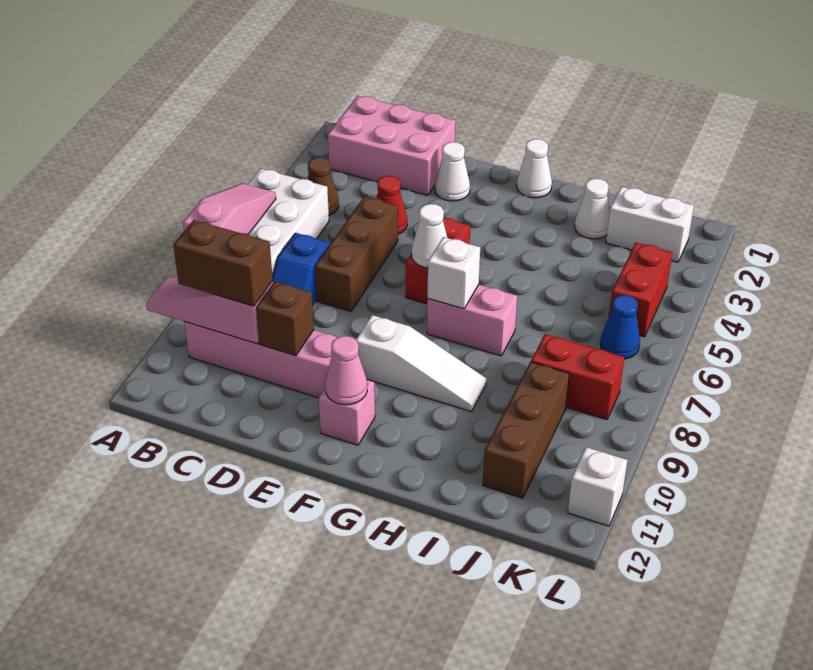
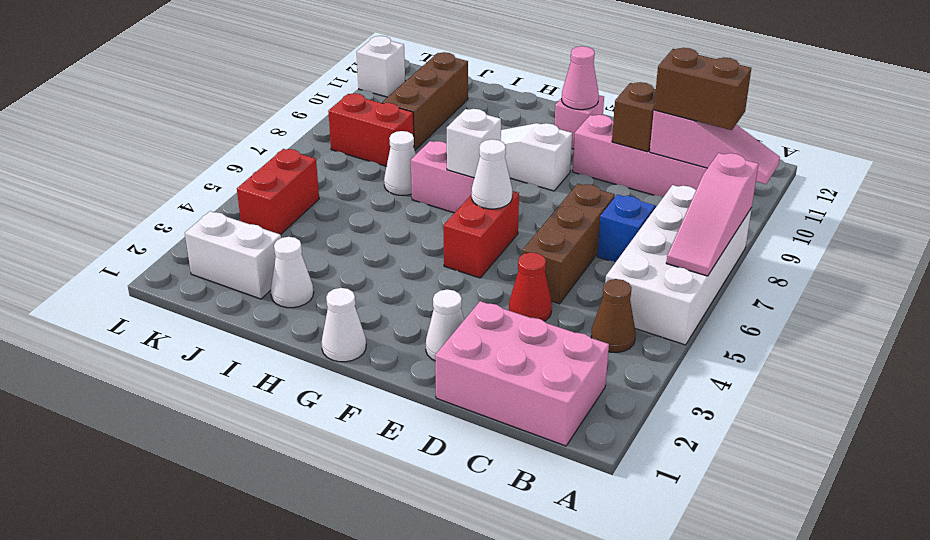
none -> white cone I7 level 1
blue cone K6 level 1 -> none

